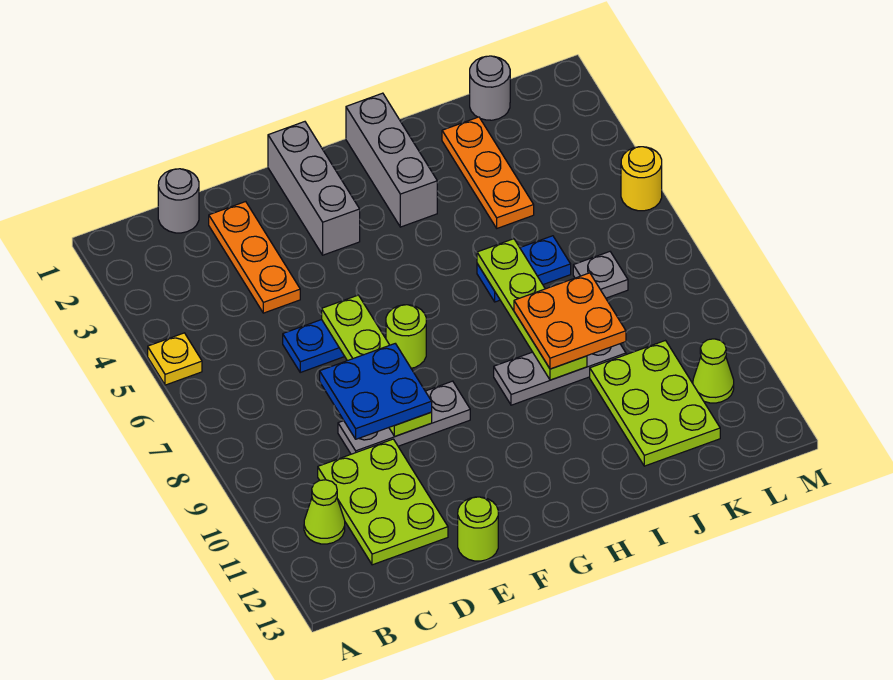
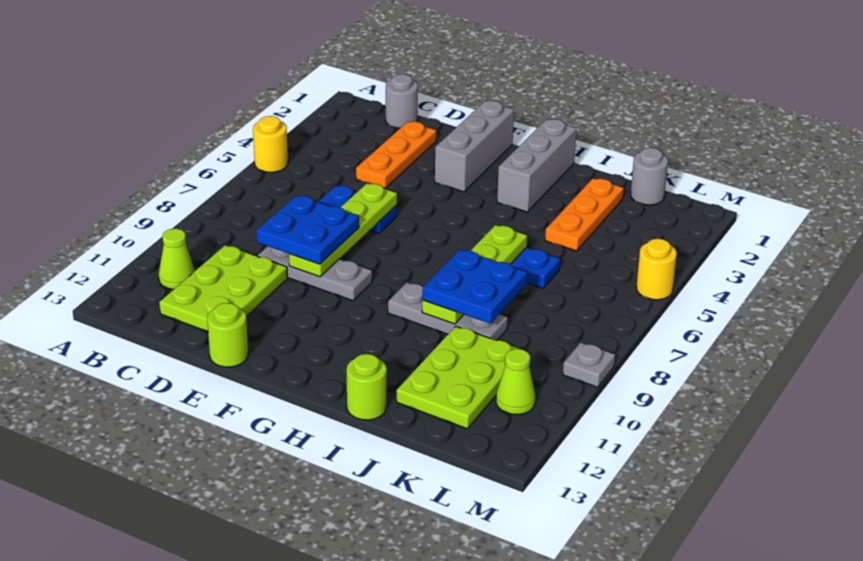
yellow plate A5 level 1 -> yellow round brick A5 level 1
lime round brick F7 level 1 -> lime round brick I13 level 1
orange plate I8:J9 level 3 -> blue plate I8:J9 level 3
grey plate K7 level 1 -> grey plate M9 level 1

